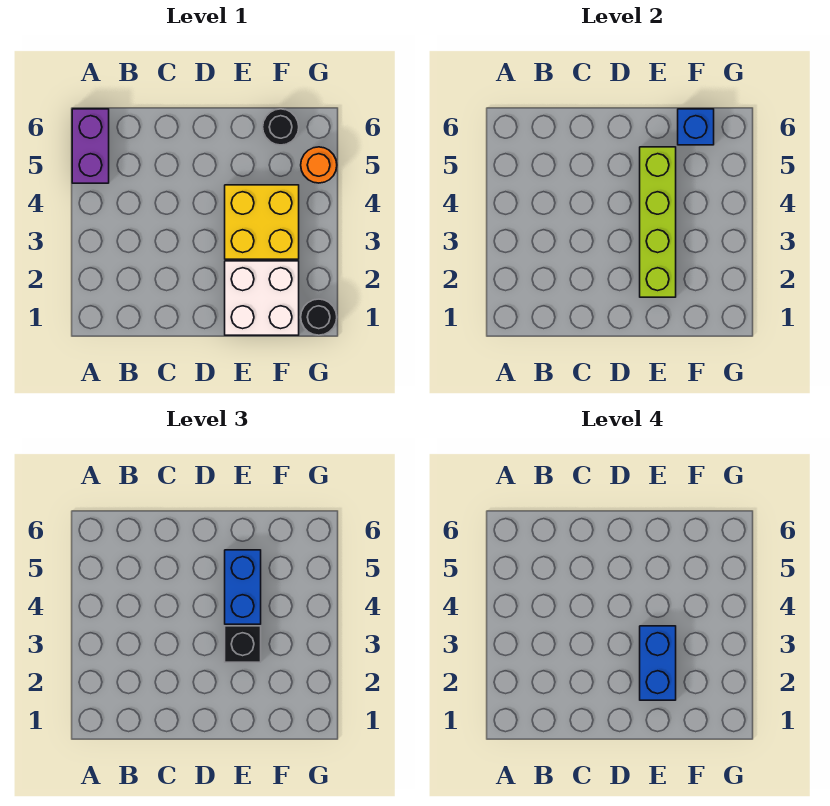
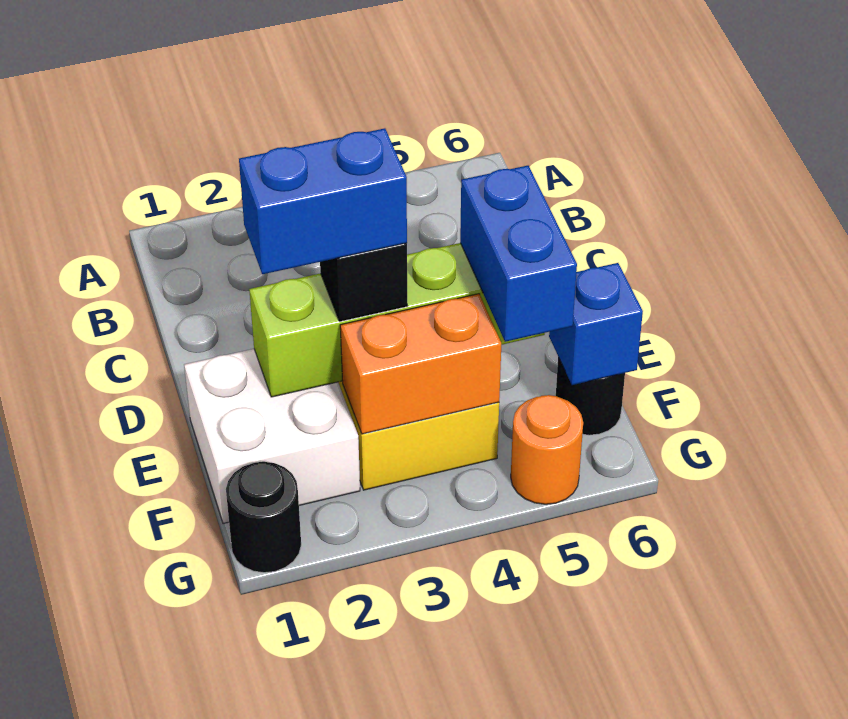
purple brick A5:A6 level 1 -> none
blue brick E4:E5 level 3 -> blue brick E5:F5 level 3
none -> orange brick F3:F4 level 2

